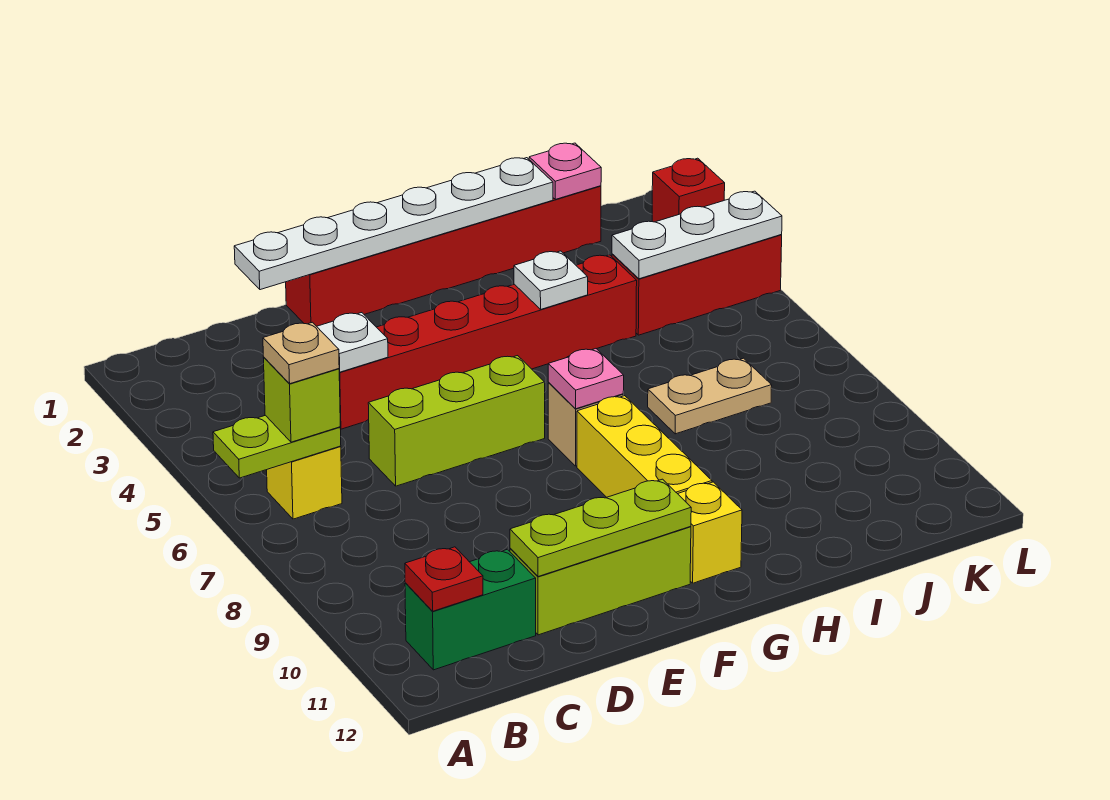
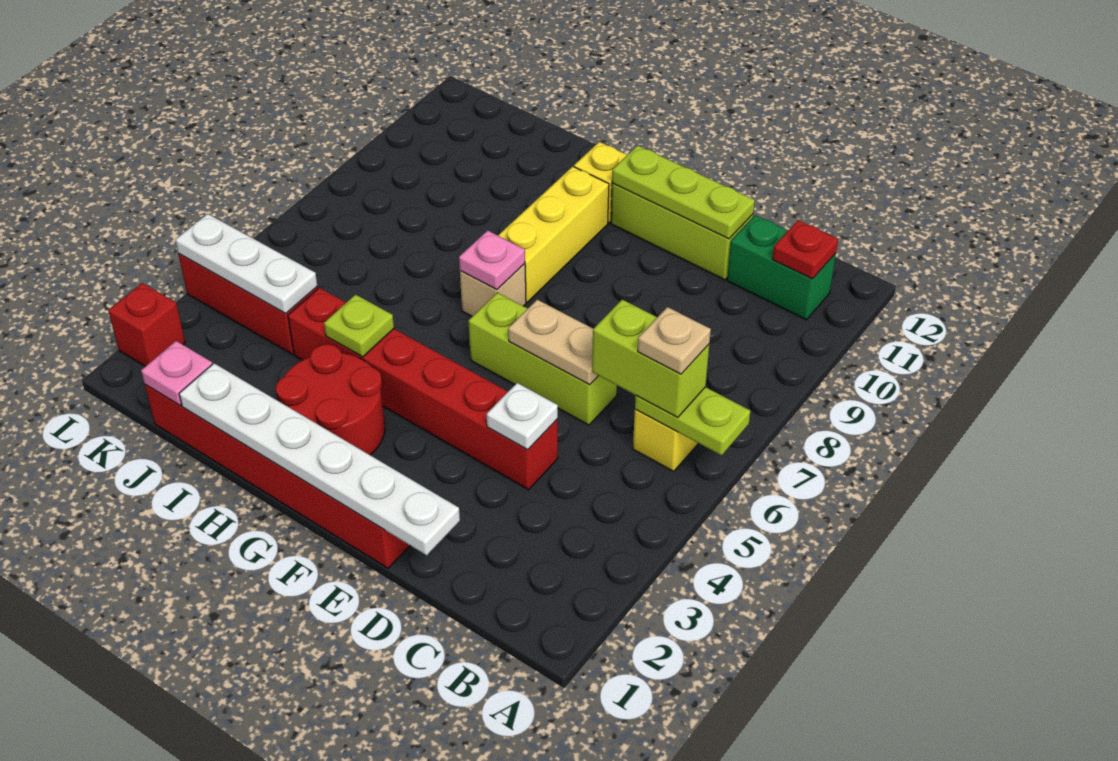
lime brick B6 level 3 -> lime brick B6:C6 level 3
none -> red round brick G2:H3 level 1
white plate H4 level 2 -> lime plate H4 level 2
tan plate I7:J7 level 1 -> tan plate D6:E6 level 2

